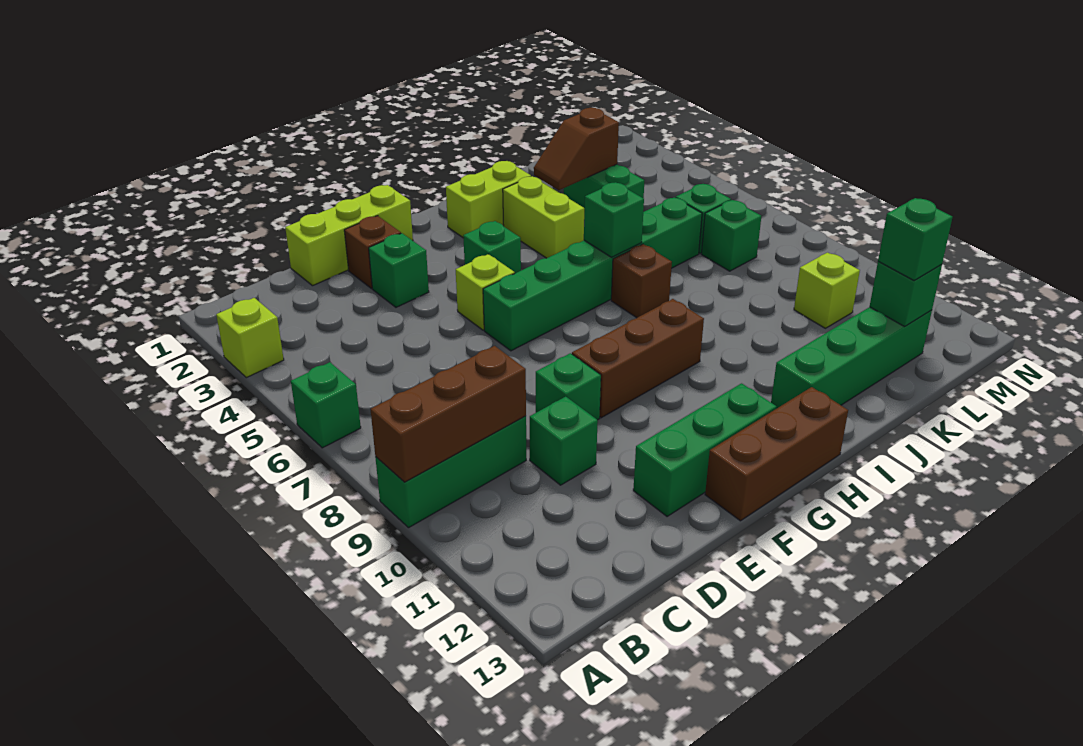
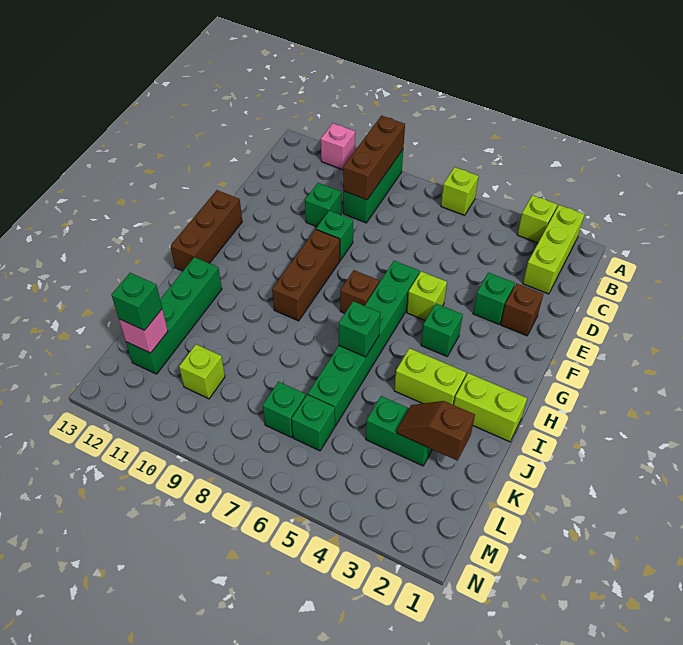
green brick A6 level 1 -> lime brick A6 level 1
none -> pink brick A11 level 1
lime brick D1:F1 level 1 -> lime brick A2:C2 level 1
green brick E12:G12 level 1 -> none
lime brick H2:I2 level 1 -> lime brick I1:I2 level 1
brown brick I7 level 1 -> brown brick G7 level 1
brown slope J3:K3 level 2 top K -> brown slope K2:K3 level 2 top 2
green brick L12 level 2 -> pink brick L12 level 2

